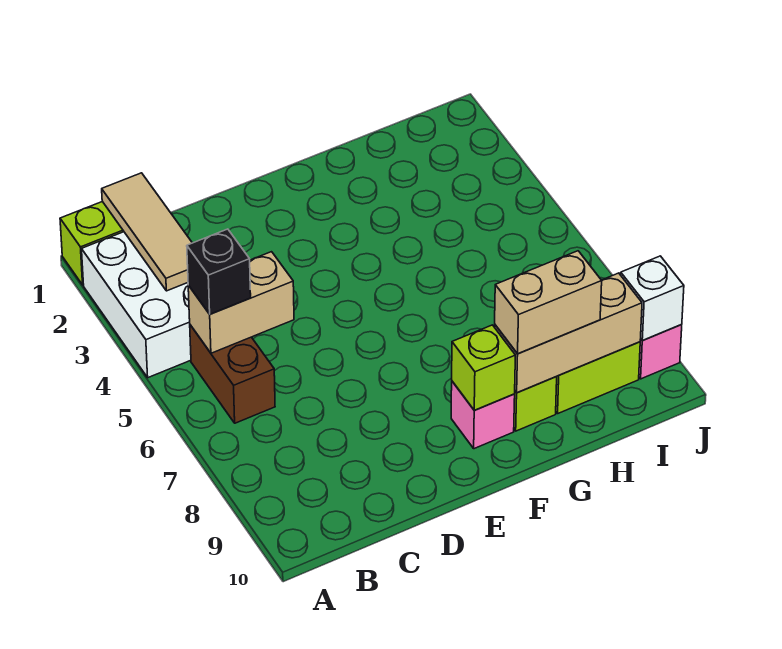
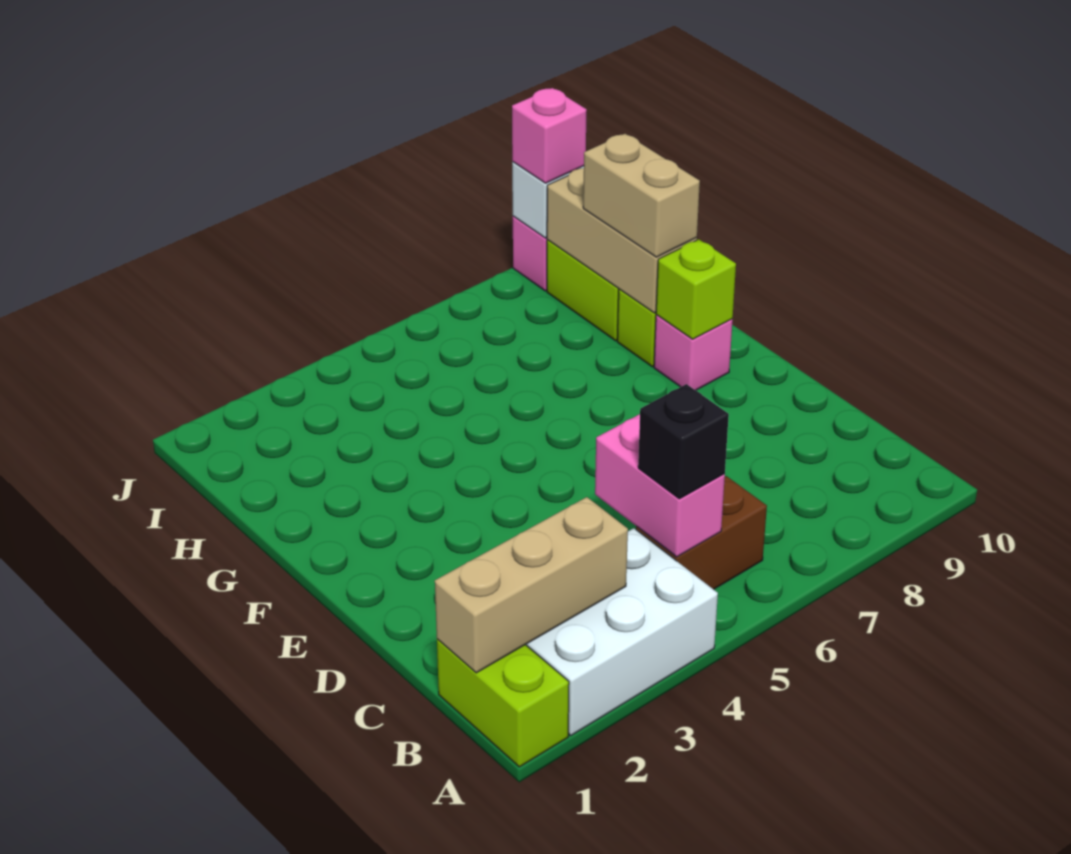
tan tile B1:B3 level 2 -> tan brick B1:B3 level 2
tan brick B5:C5 level 2 -> pink brick B5:C5 level 2
none -> pink brick J9 level 3

